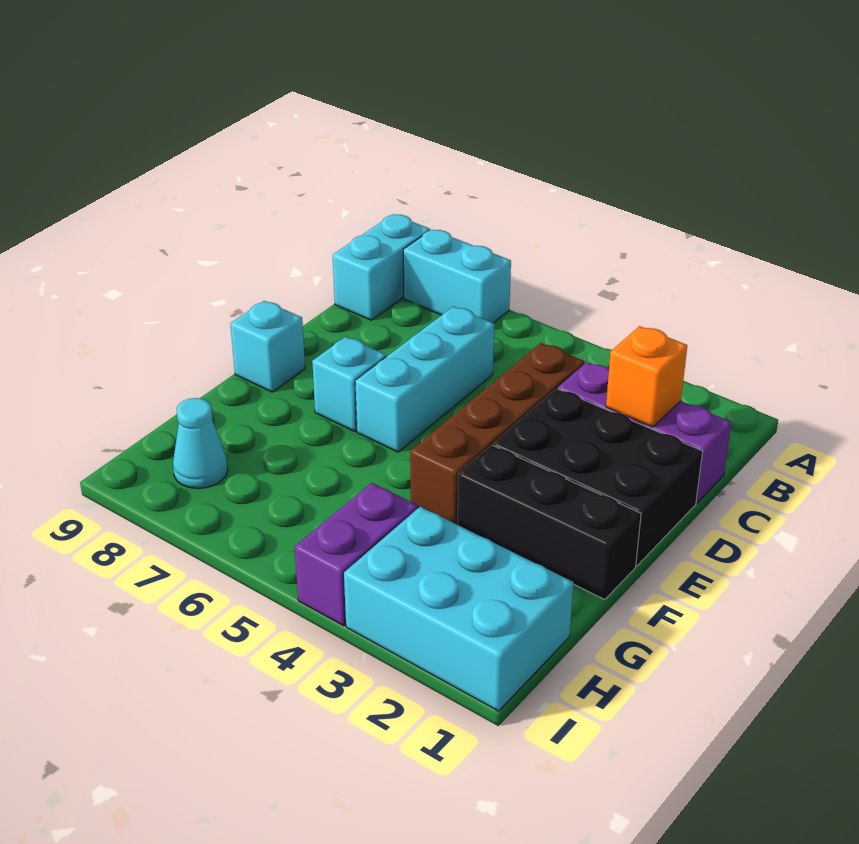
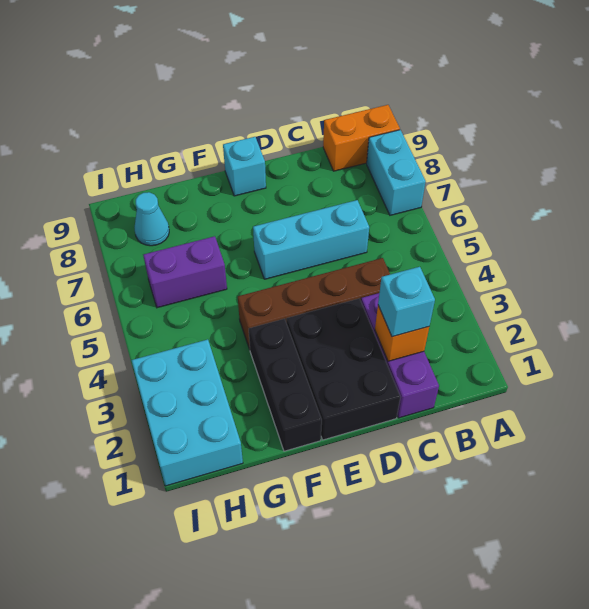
cyan brick A9:B9 level 1 -> orange brick A9:B9 level 1
cyan brick E7 level 1 -> cyan brick C2 level 3
purple brick H4:I4 level 1 -> purple brick G6:H6 level 1

